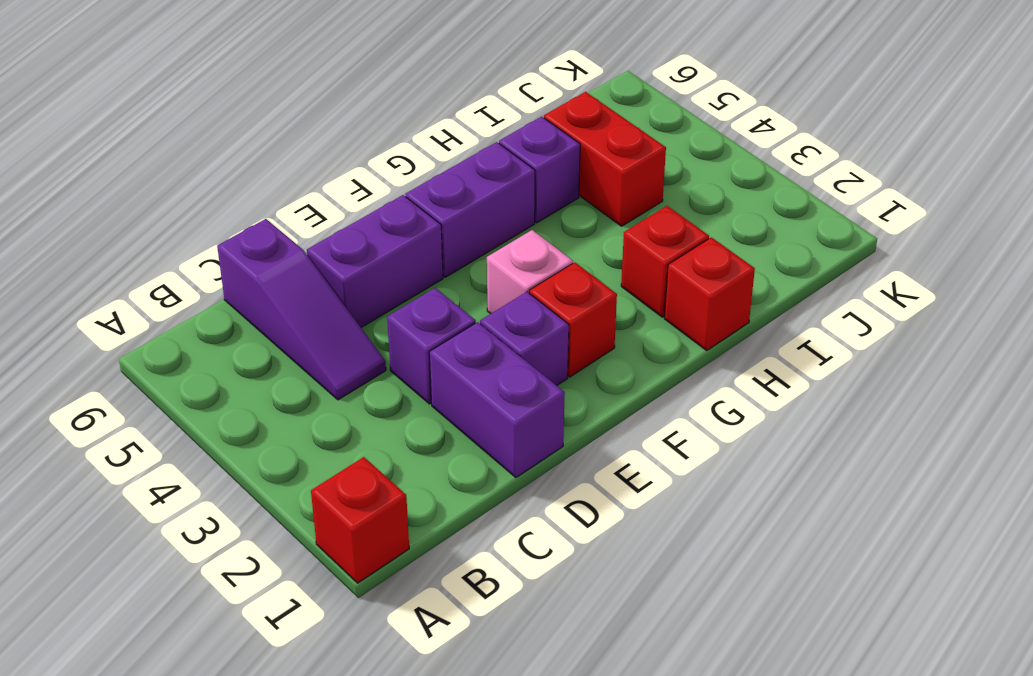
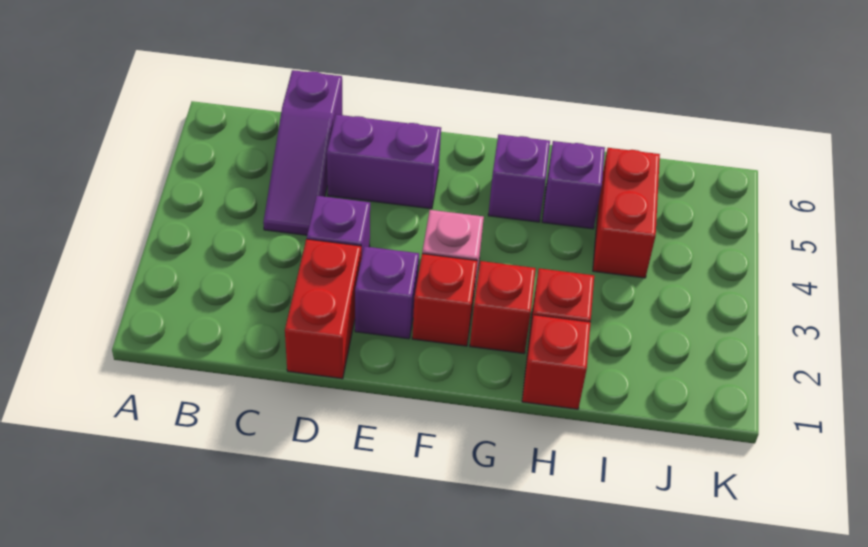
red brick A1 level 1 -> red brick G2 level 1
purple brick D1:D2 level 1 -> red brick D1:D2 level 1
purple brick F5:G5 level 1 -> purple brick G5 level 1

